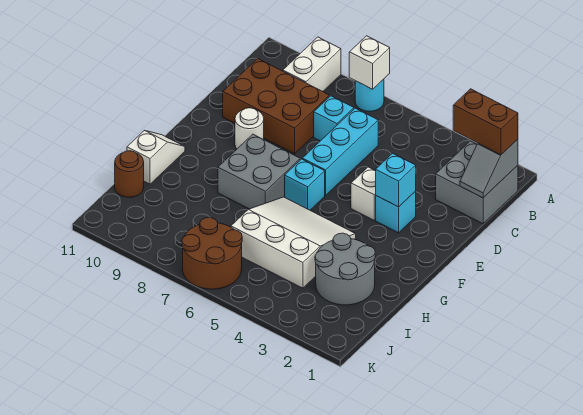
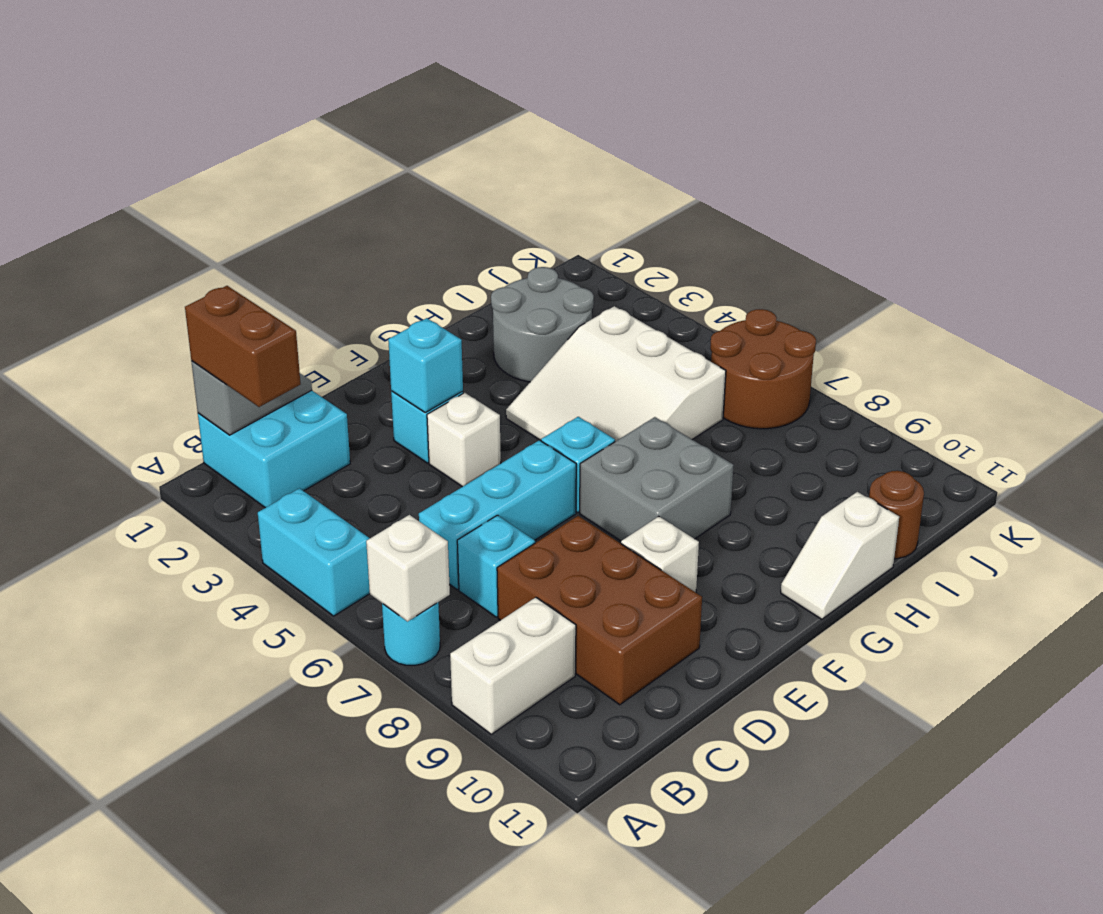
none -> cyan brick A4:A5 level 1
grey brick B1:C2 level 1 -> cyan brick B1:C2 level 1
white round brick E9 level 1 -> white brick E9 level 1

